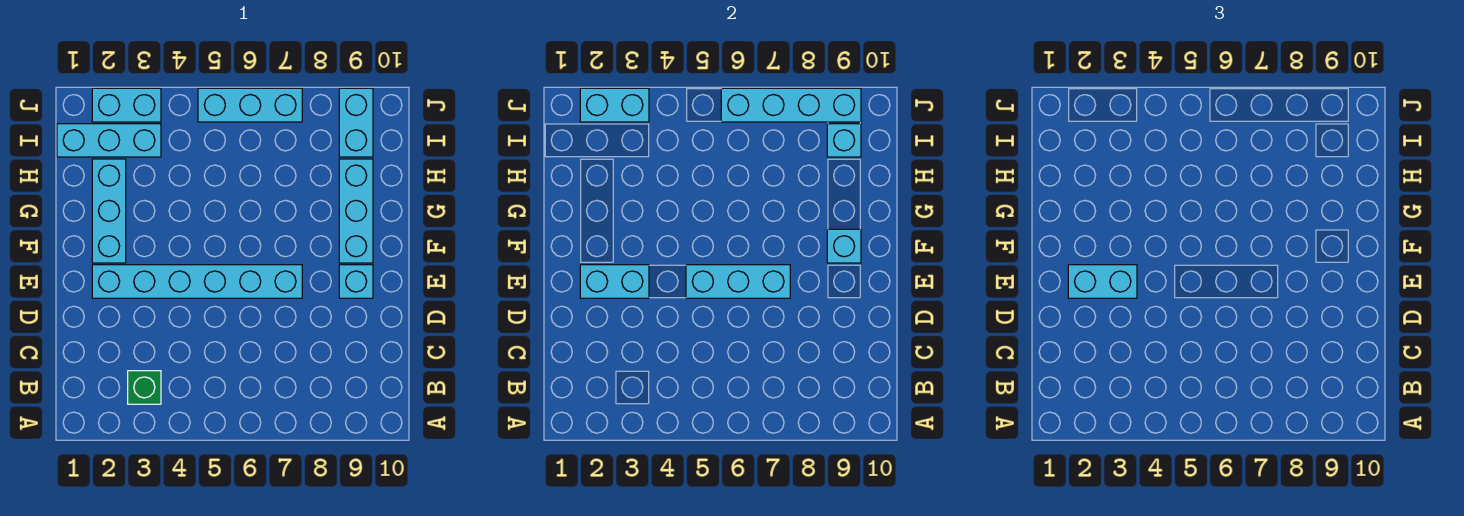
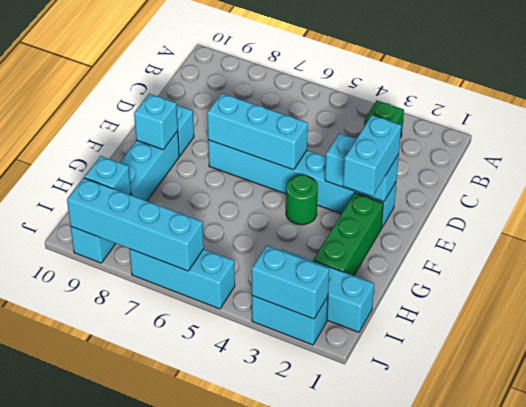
cyan brick E2:E3 level 3 -> cyan brick E2:F2 level 3
cyan brick F2:H2 level 1 -> green brick F2:H2 level 1
none -> green round brick F4 level 1

